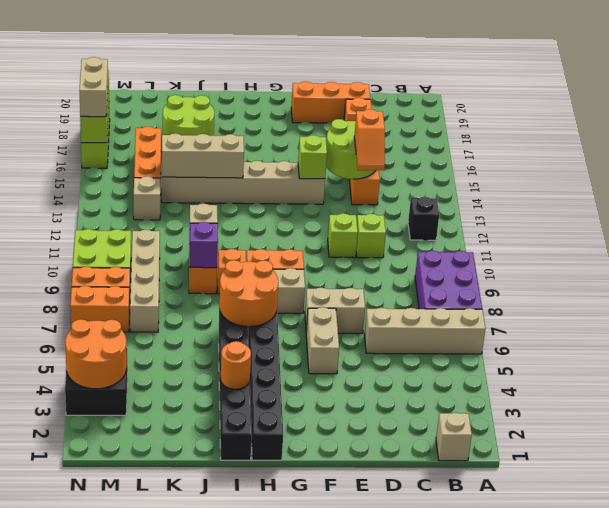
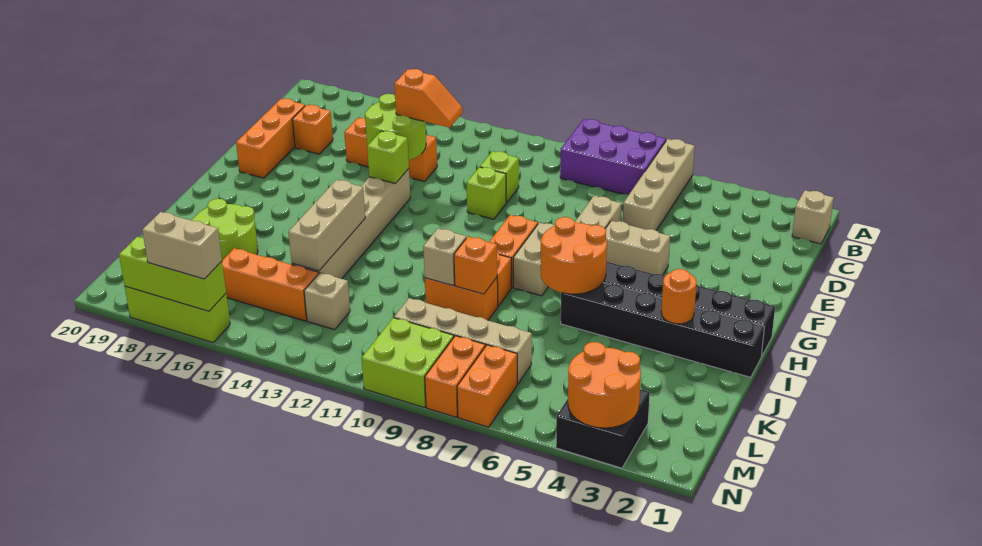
black brick B12 level 1 -> none
purple brick J9 level 2 -> orange brick J9 level 2

